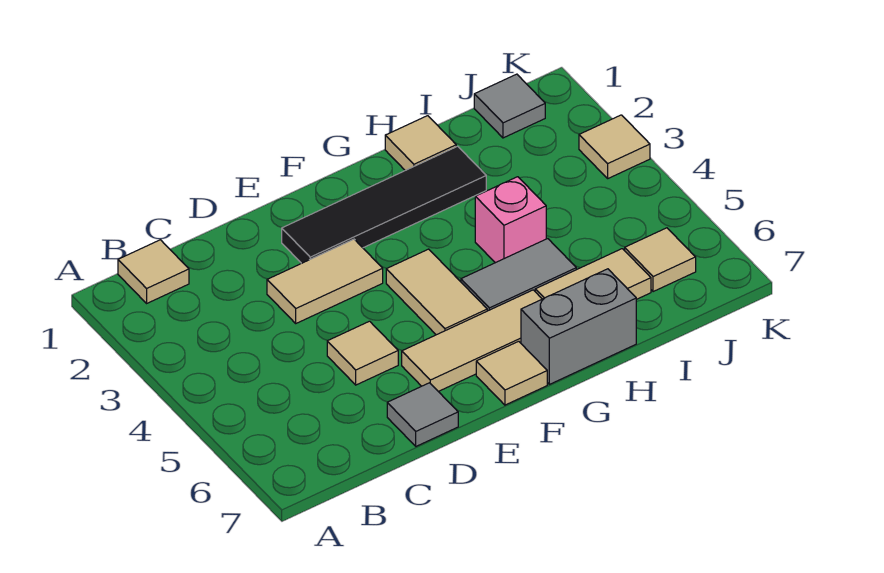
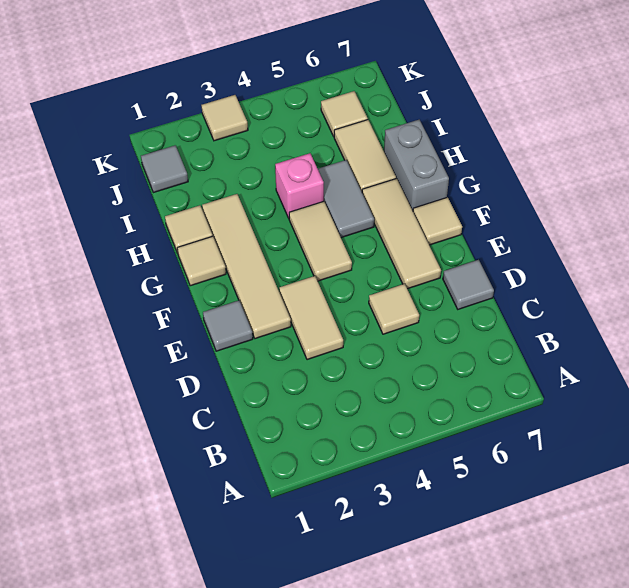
tan tile B1 level 1 -> tan tile G1 level 1
none -> grey tile E1 level 1
black tile E2:H2 level 1 -> tan tile E2:H2 level 1
tan tile F4:F5 level 1 -> tan tile F4:G4 level 1

